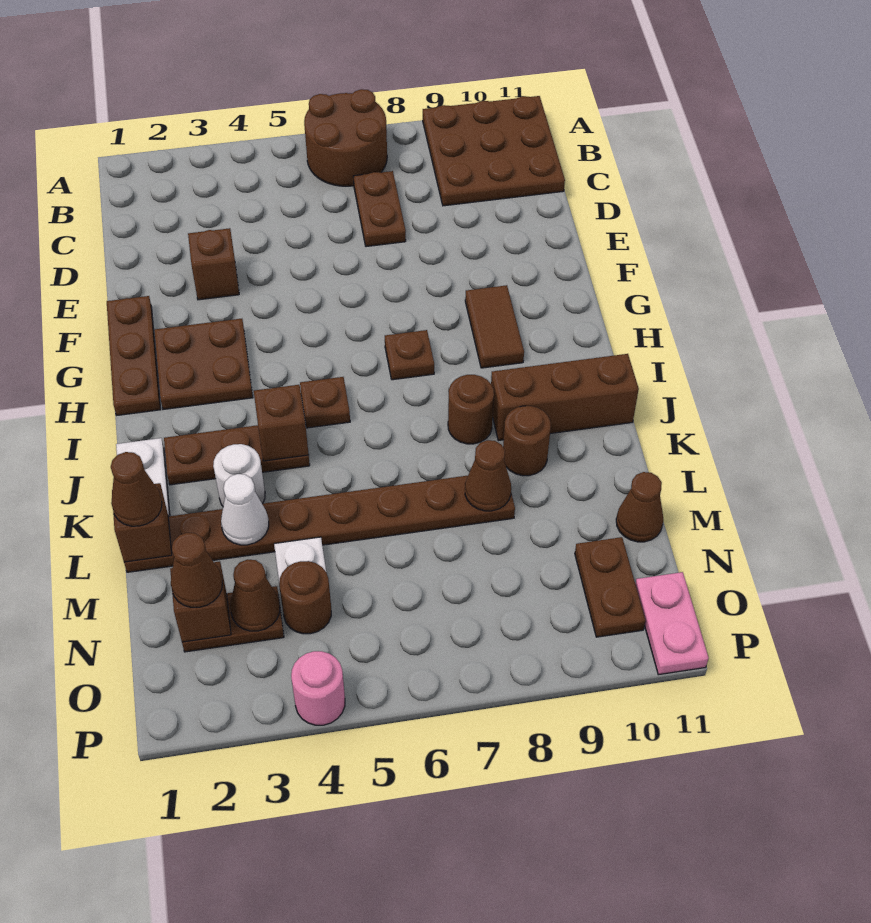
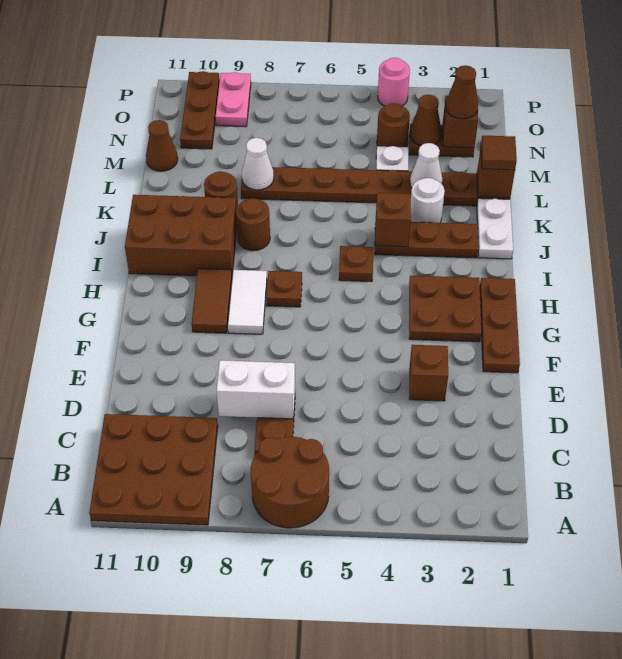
none -> white brick D7:D8 level 2
none -> white tile G8:H8 level 1
brown brick J9:J11 level 1 -> brown brick I9:J11 level 1
brown cone L1 level 3 -> brown tile L1 level 3
brown cone L8 level 2 -> white cone L8 level 2
brown plate N10:O10 level 1 -> brown plate N10:P10 level 1
pink plate O11:P11 level 1 -> pink plate O9:P9 level 1

